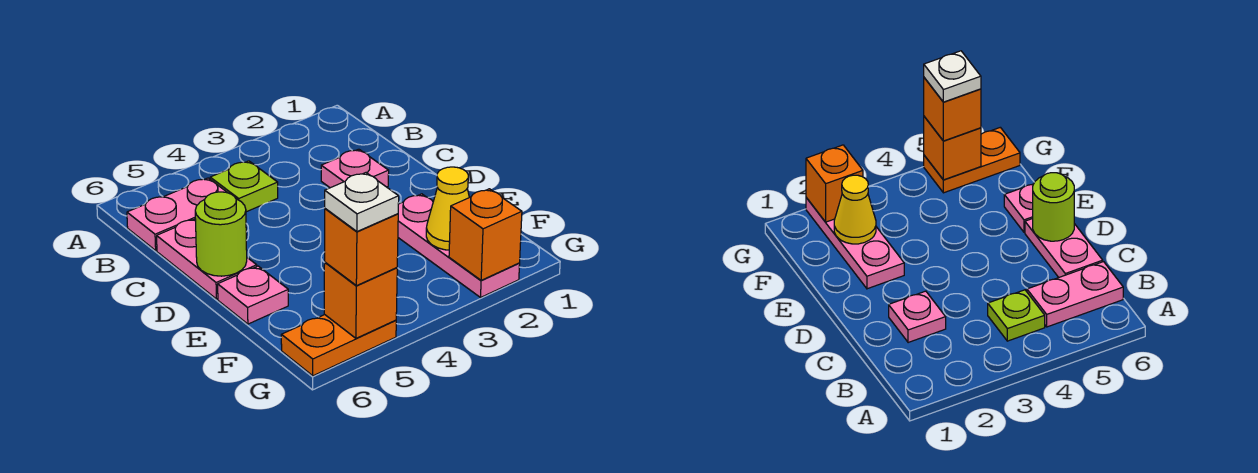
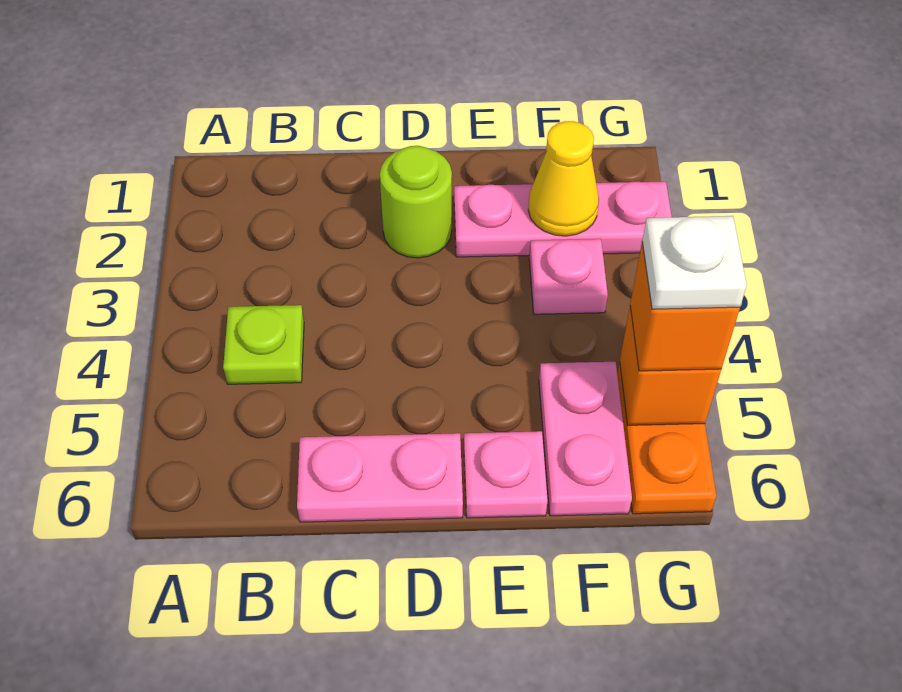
pink plate B5:B6 level 1 -> pink plate F5:F6 level 1
pink plate C2 level 1 -> pink plate F3 level 1
lime round brick D6 level 2 -> lime round brick D2 level 1
orange brick G2 level 2 -> none

